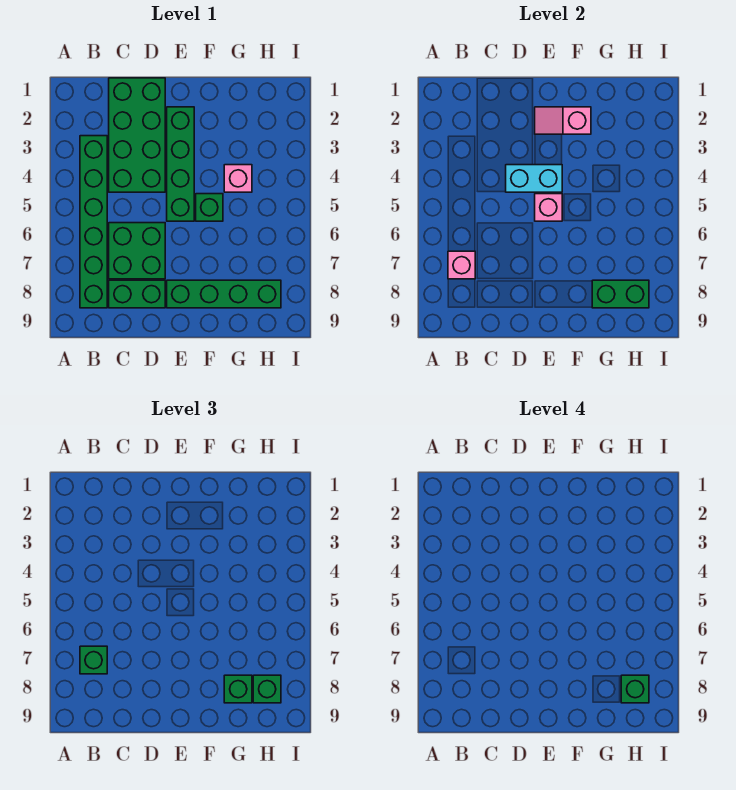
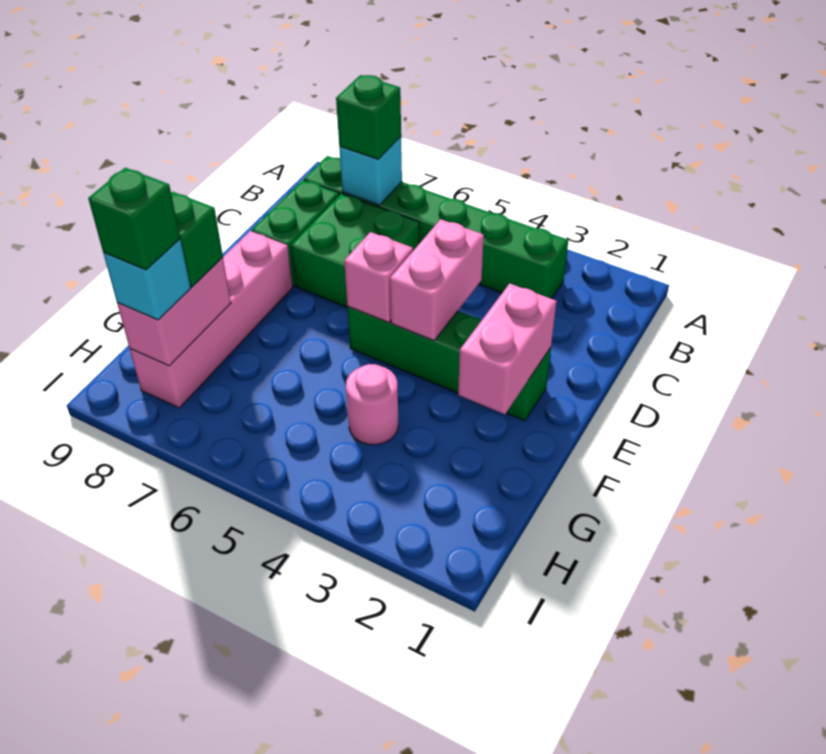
pink brick B7 level 2 -> cyan brick B7 level 2
green brick C1:D4 level 1 -> none
cyan brick D4:E4 level 2 -> pink brick D4:E4 level 2
pink slope E2:F2 level 2 top F -> pink brick E2:F2 level 2
green brick E8:H8 level 1 -> pink brick E8:H8 level 1
green brick F5 level 1 -> none
pink brick G4 level 1 -> pink round brick G4 level 1
green brick G8:H8 level 2 -> pink brick G8:H8 level 2
green brick H8 level 3 -> cyan brick H8 level 3

